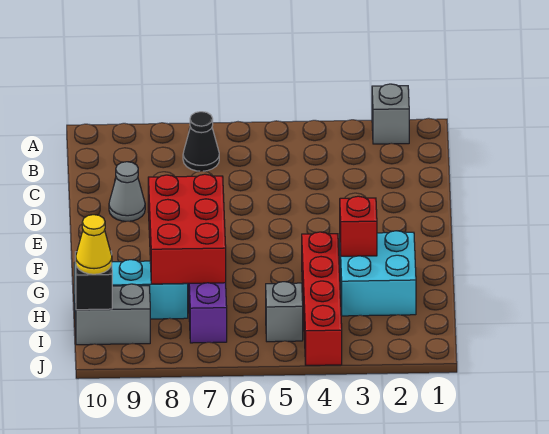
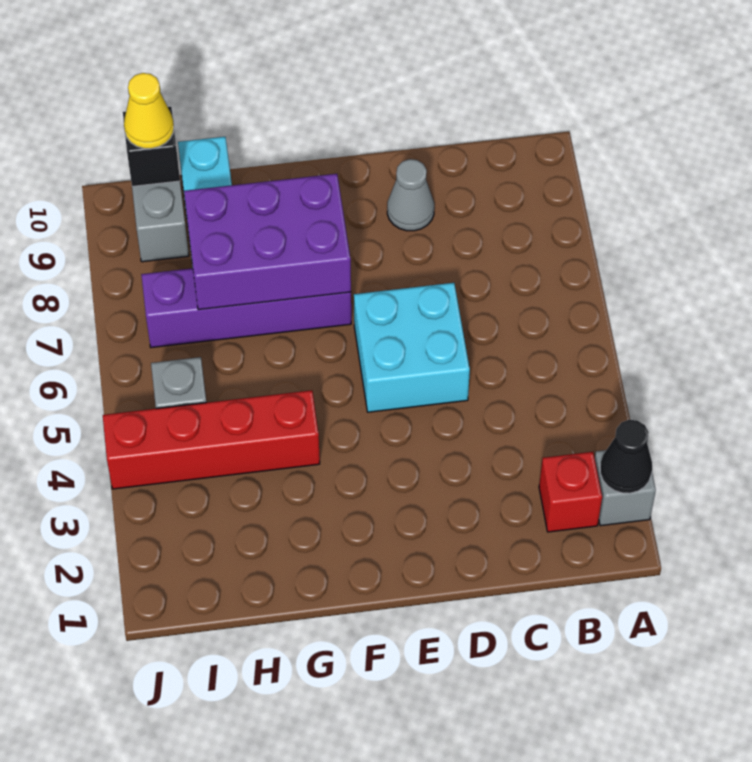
black cone B7 level 1 -> black cone A2 level 2
red brick F7:H8 level 2 -> purple brick F7:H8 level 2
cyan brick G2:H3 level 1 -> cyan brick D5:E6 level 1
red brick G3 level 2 -> red brick B2 level 1

